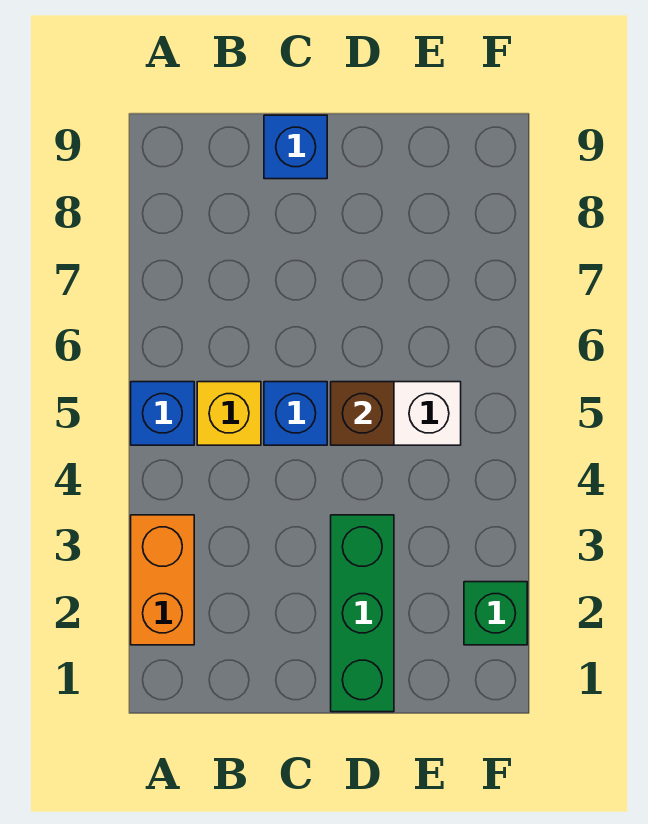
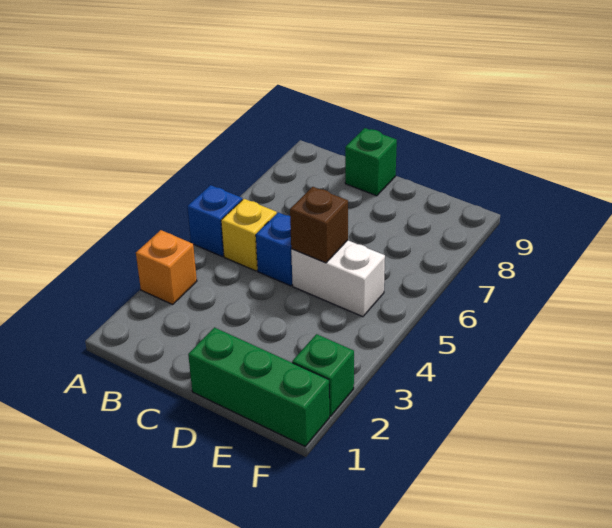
orange brick A2:A3 level 1 -> orange brick A3 level 1
blue brick C9 level 1 -> green brick C9 level 1
green brick D1:D3 level 1 -> green brick D1:F1 level 1

